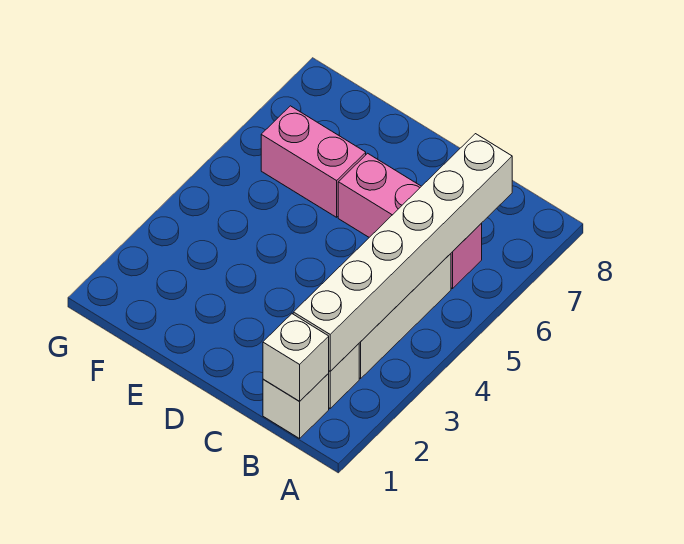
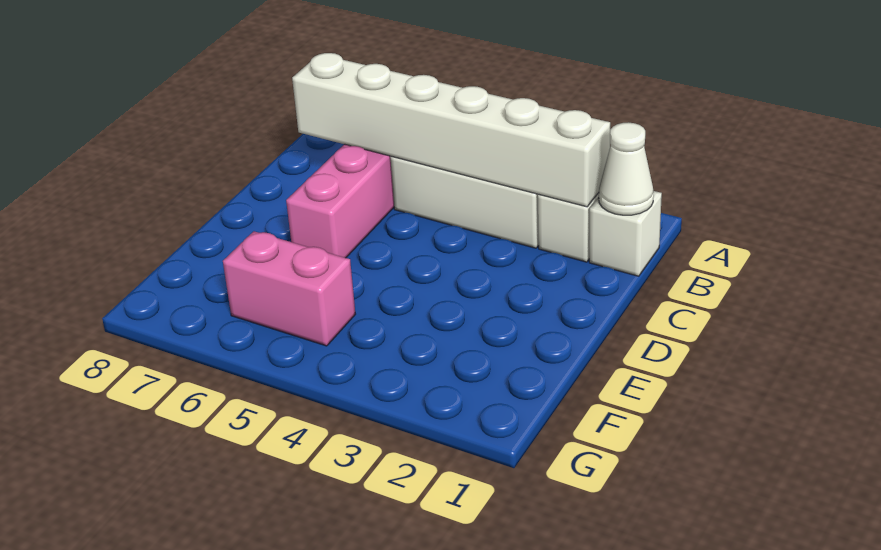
white brick B1 level 2 -> white cone B1 level 2
pink brick E6:F6 level 1 -> pink brick F5:F6 level 1

